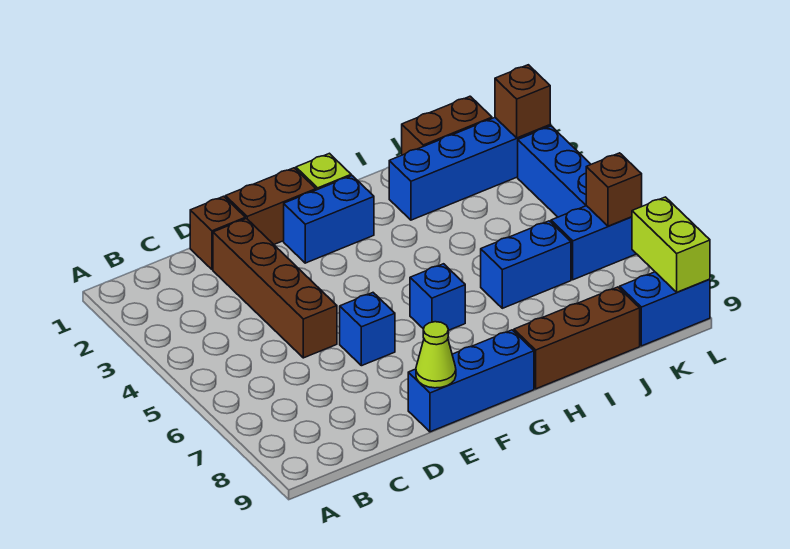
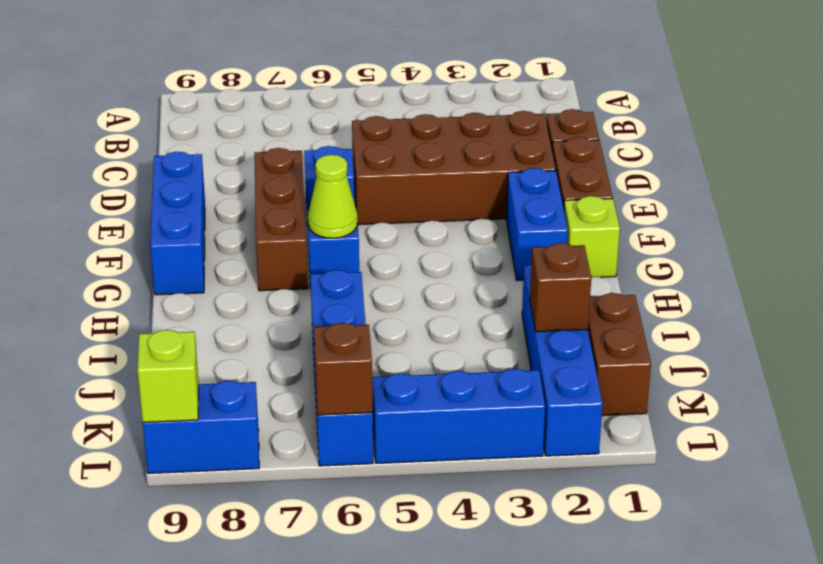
brown brick D2:D5 level 1 -> brown brick D2:E5 level 1
lime cone E9 level 2 -> lime cone G6 level 2
brown brick H9:J9 level 1 -> brown brick E7:G7 level 1
blue brick K9:L9 level 1 -> blue brick L8:L9 level 1
brown brick L2 level 2 -> brown brick J2 level 2
lime brick L8:L9 level 2 -> lime brick L9 level 2

